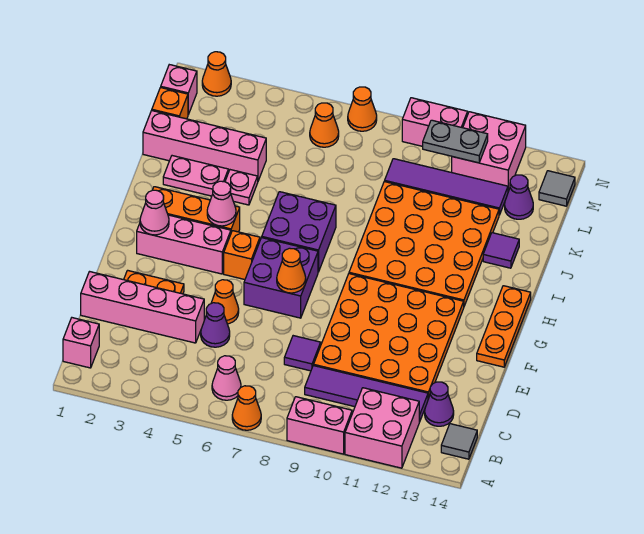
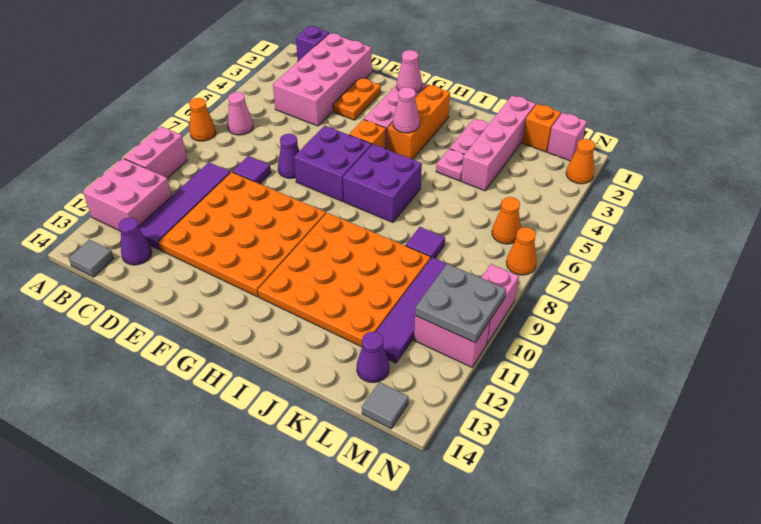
pink brick B1 level 1 -> purple brick B1 level 1
pink brick D1:D4 level 1 -> pink brick C1:D4 level 1
purple cone D5 level 1 -> purple cone E7 level 1
orange cone E5 level 1 -> none
orange cone F7 level 2 -> none
orange plate F14:H14 level 1 -> none
purple tile J13 level 1 -> purple tile K8 level 1
grey plate M10:M11 level 2 -> grey plate M10:N11 level 2
pink brick M11:N12 level 1 -> pink brick M11:N11 level 1

